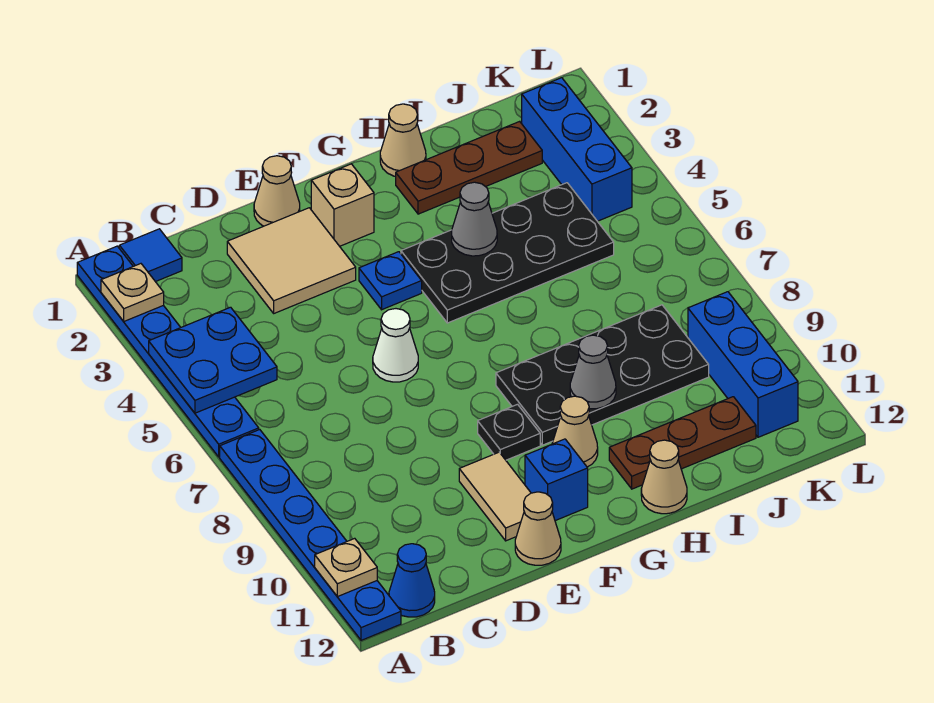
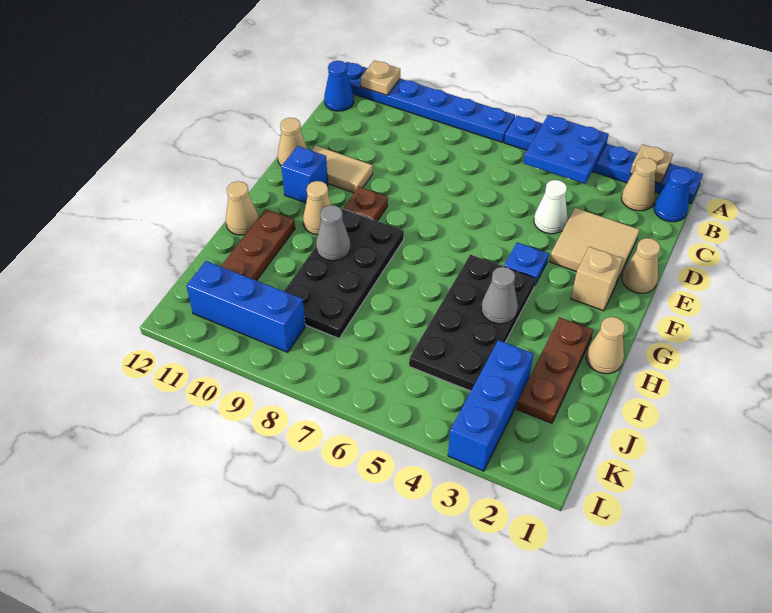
blue tile B1 level 1 -> blue cone B1 level 1
none -> tan cone B2 level 1
white cone E6 level 1 -> white cone D4 level 1
black plate F9 level 1 -> brown plate F9 level 1
blue brick K2:K4 level 1 -> blue brick J3:L3 level 1

